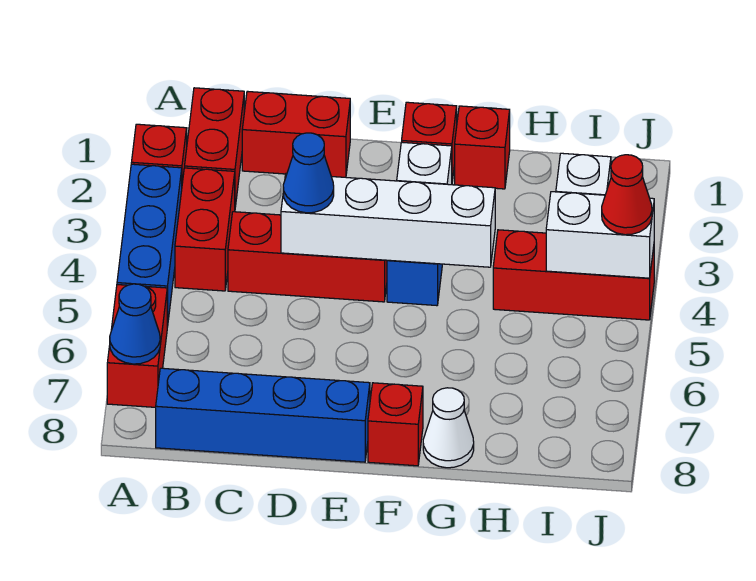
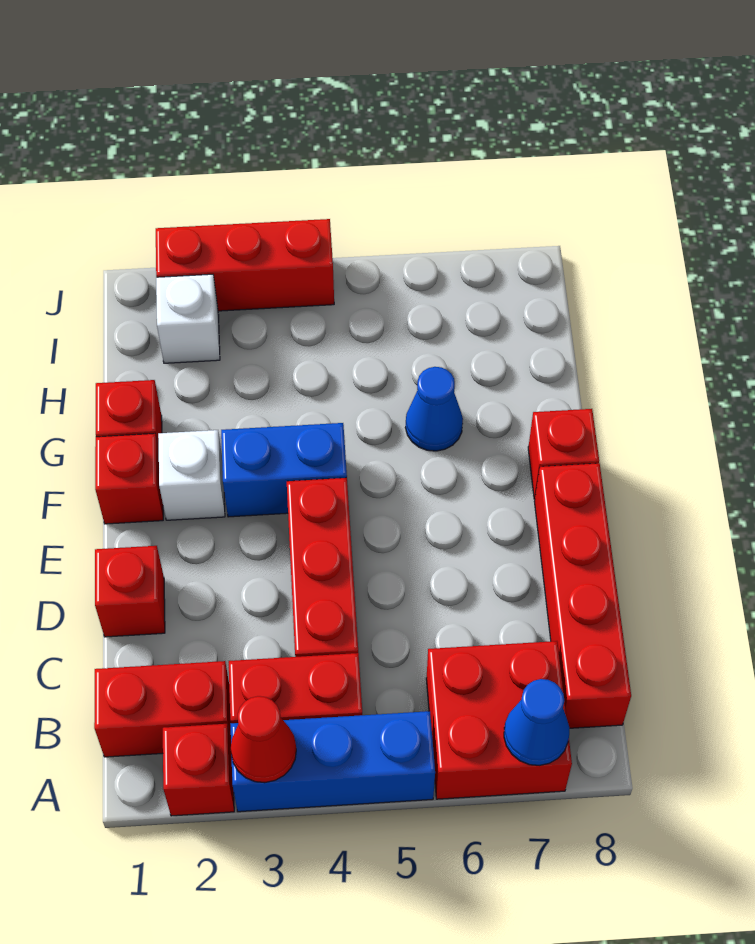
red brick A6:A7 level 1 -> red brick A6:B7 level 1
blue brick B8:E8 level 1 -> red brick B8:E8 level 1
red brick C1:D1 level 1 -> red brick D1 level 1
white brick D4:G4 level 2 -> none
blue cone D4 level 3 -> blue cone G6 level 1
white cone G8 level 1 -> none
red brick H4:J4 level 1 -> red brick J2:J4 level 1
white brick I4:J4 level 2 -> none
red cone J4 level 3 -> red cone A3 level 2

